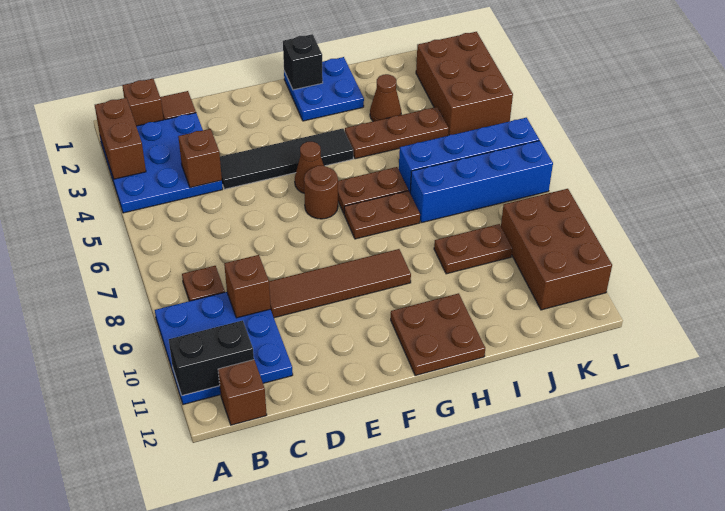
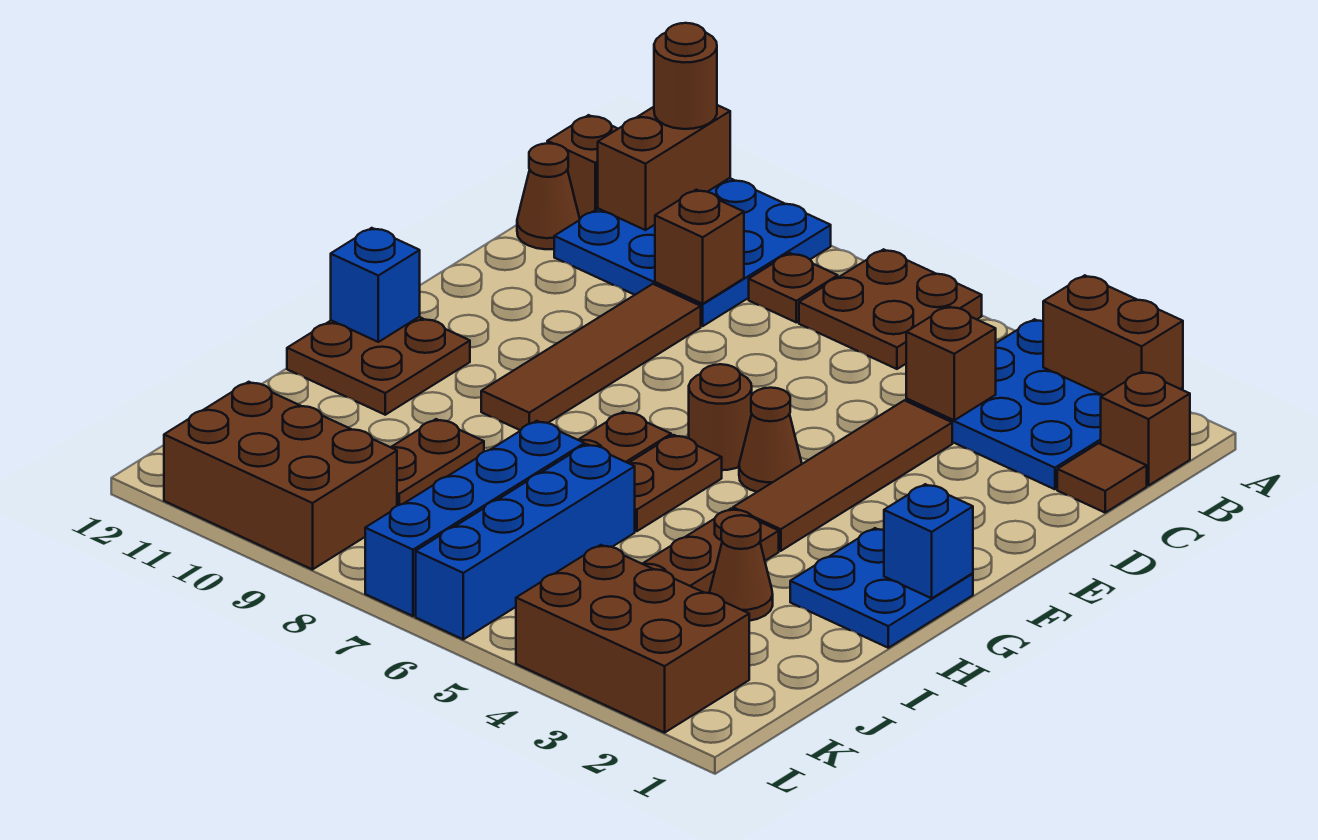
none -> brown plate A6:B7 level 1
black brick A11:B11 level 2 -> brown brick A11:B11 level 2
none -> brown round brick A11 level 3
none -> brown cone C12 level 1
black tile D4:G4 level 1 -> brown tile D4:G4 level 1
black brick G1 level 2 -> blue brick G1 level 2
none -> blue brick G12 level 2

